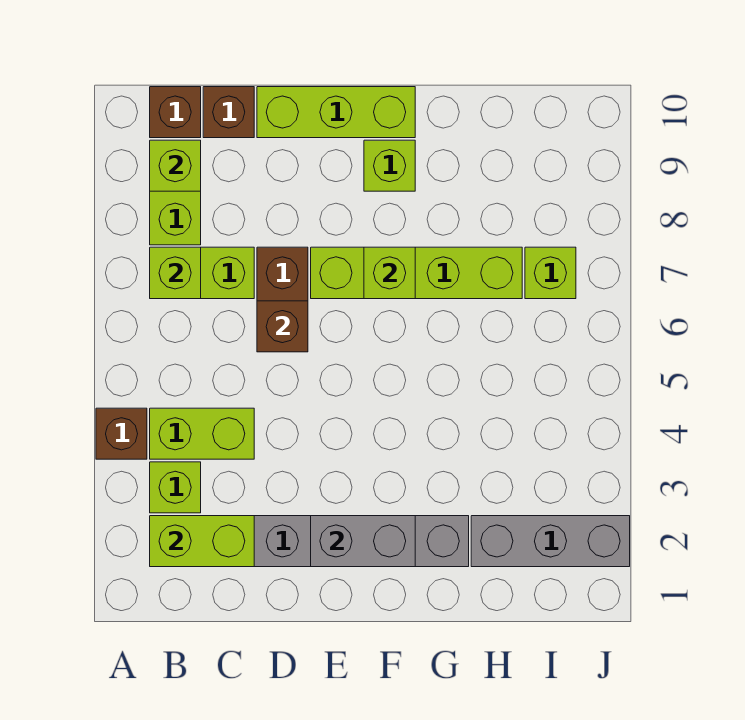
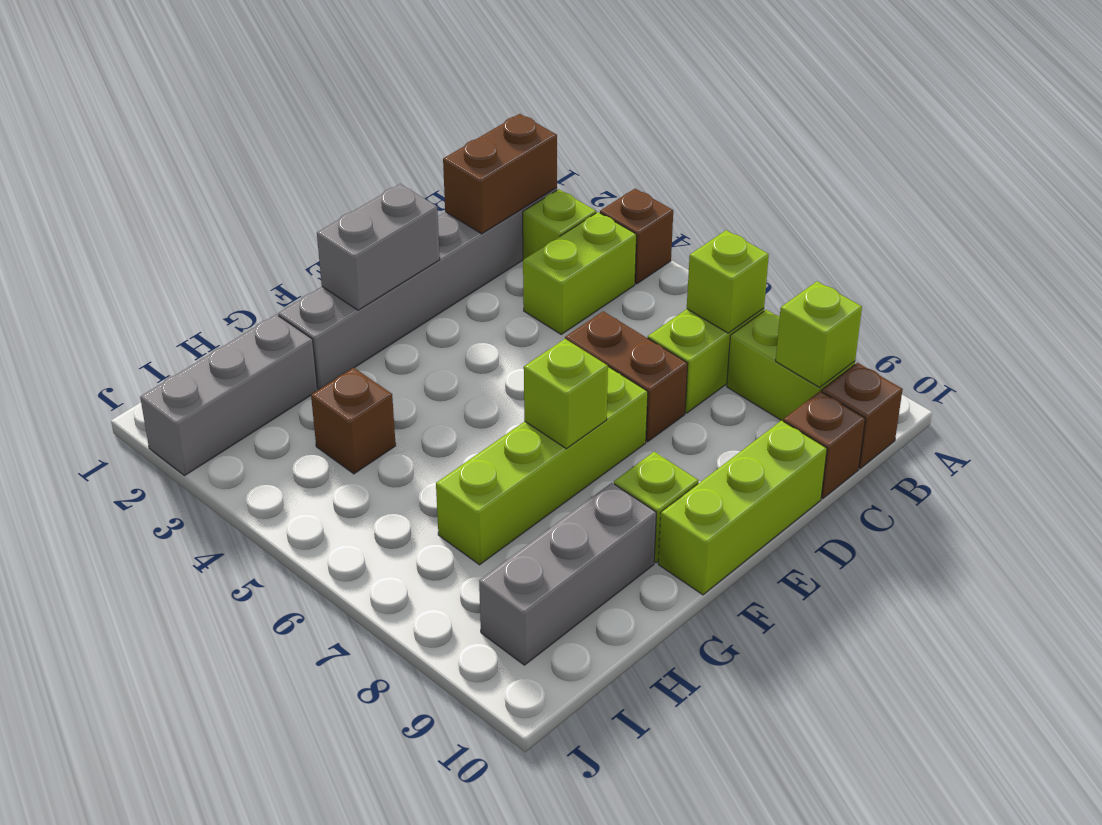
lime brick B2:C2 level 2 -> brown brick B2:C2 level 2
brown brick D6 level 2 -> brown brick H4 level 1
none -> grey brick G9:I9 level 1
lime brick I7 level 1 -> none

